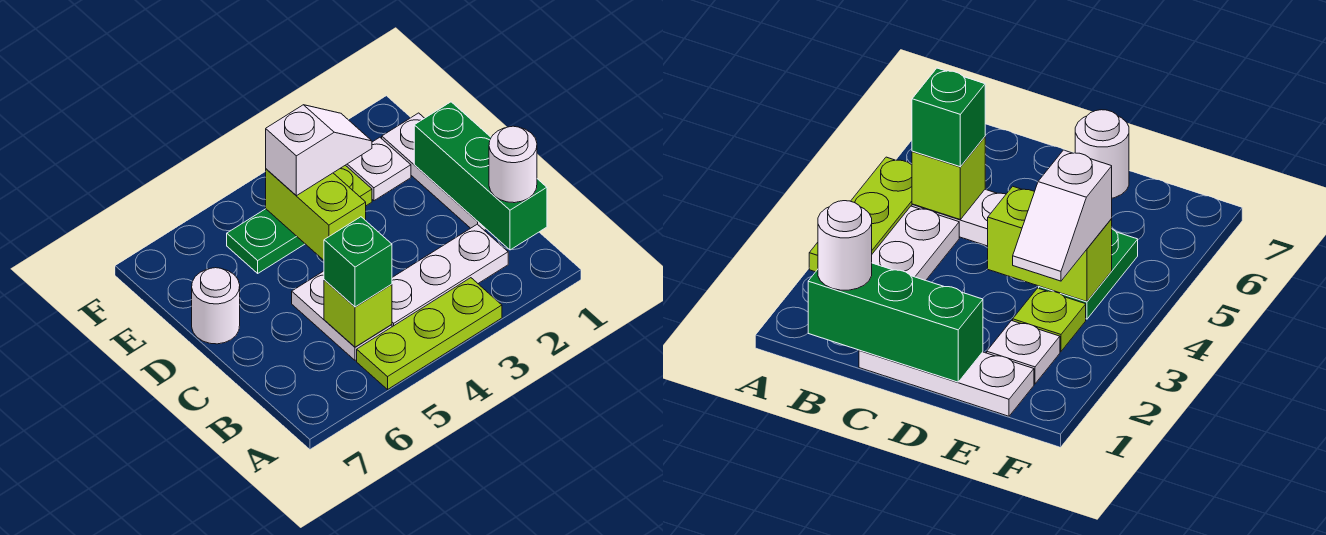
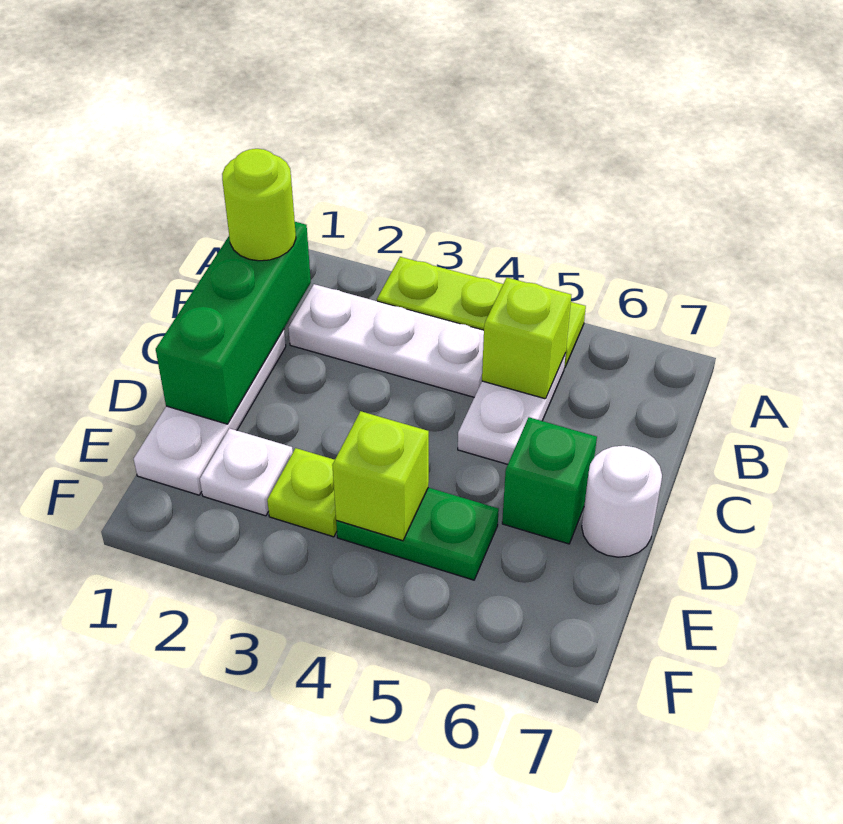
white round brick B1 level 3 -> lime round brick B1 level 3
green brick B5 level 3 -> green brick D6 level 1
lime brick D4:E4 level 2 -> lime brick E4 level 2
white slope E3:E4 level 3 top 4 -> none

